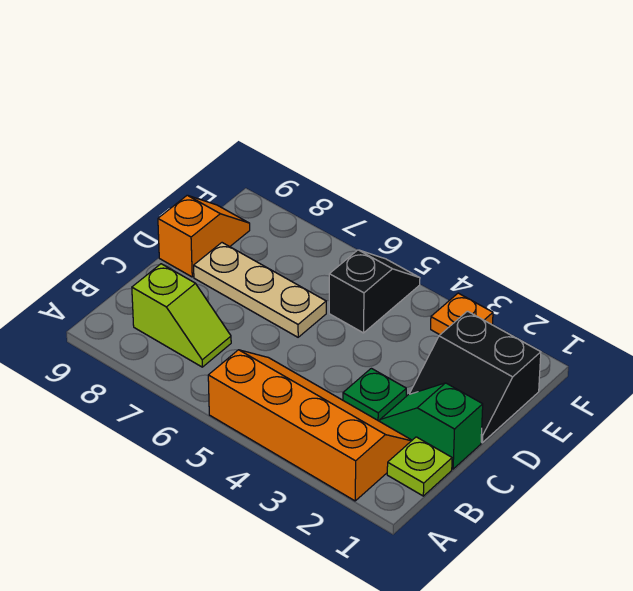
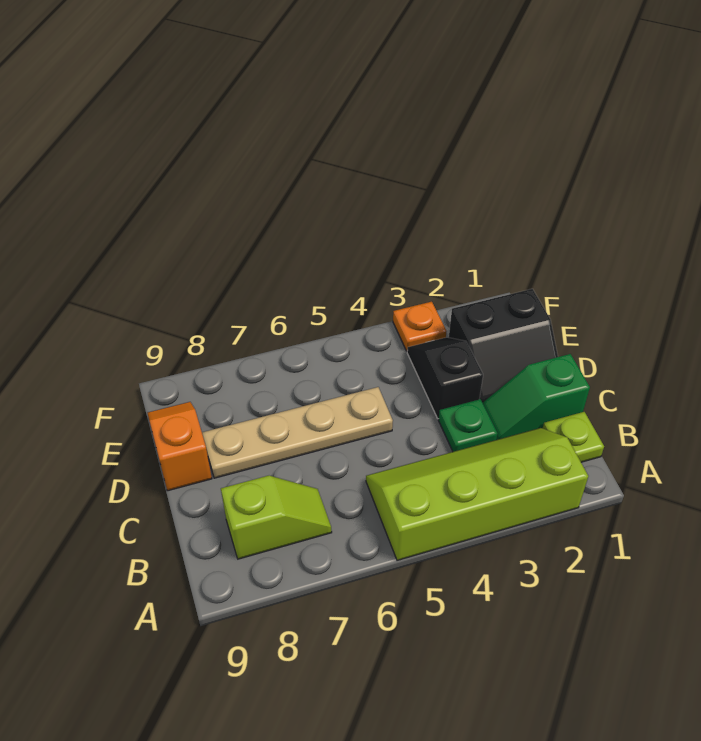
orange slope A2:B5 level 1 top A -> lime slope A2:B5 level 1 top A
tan plate D6:D8 level 1 -> tan plate D5:D8 level 1
black slope E5:F5 level 1 top E -> black slope D3:E3 level 1 top D

